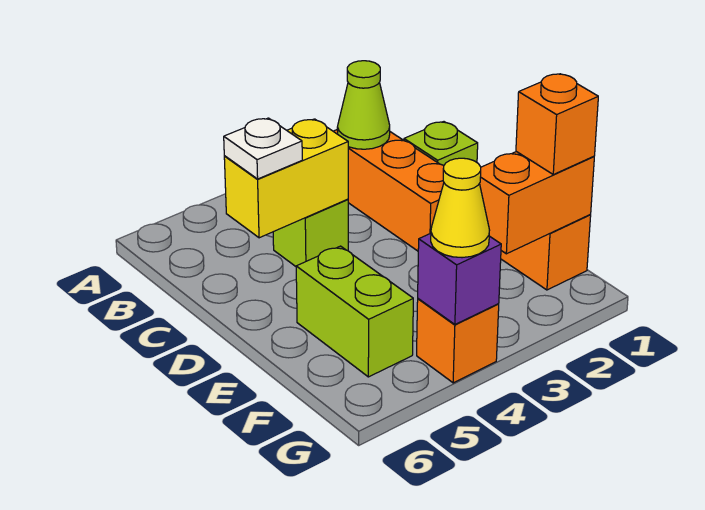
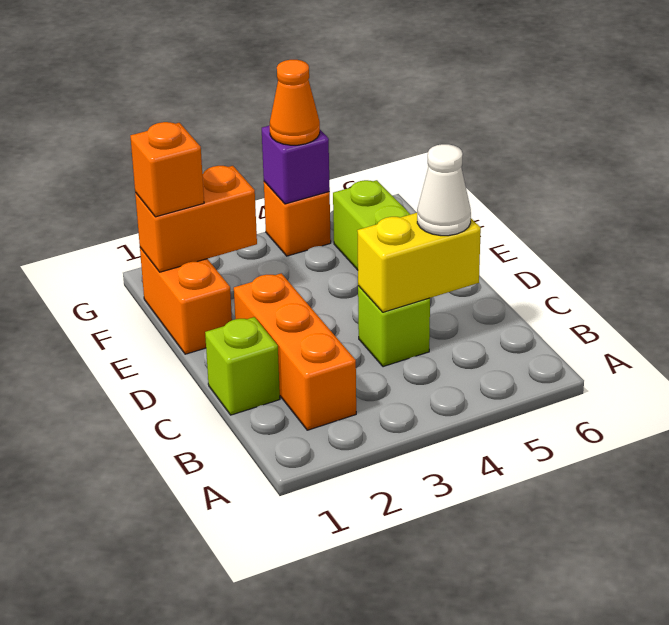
lime cone B2 level 2 -> none
white plate C5 level 3 -> white cone C5 level 3
yellow cone G4 level 3 -> orange cone G4 level 3

